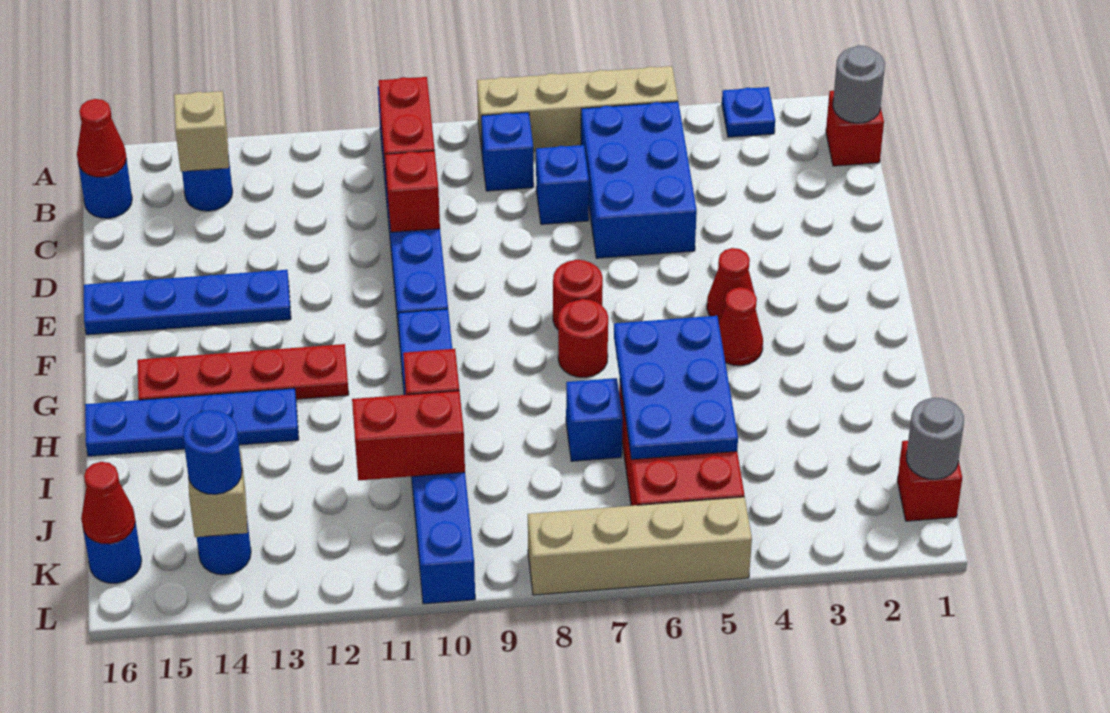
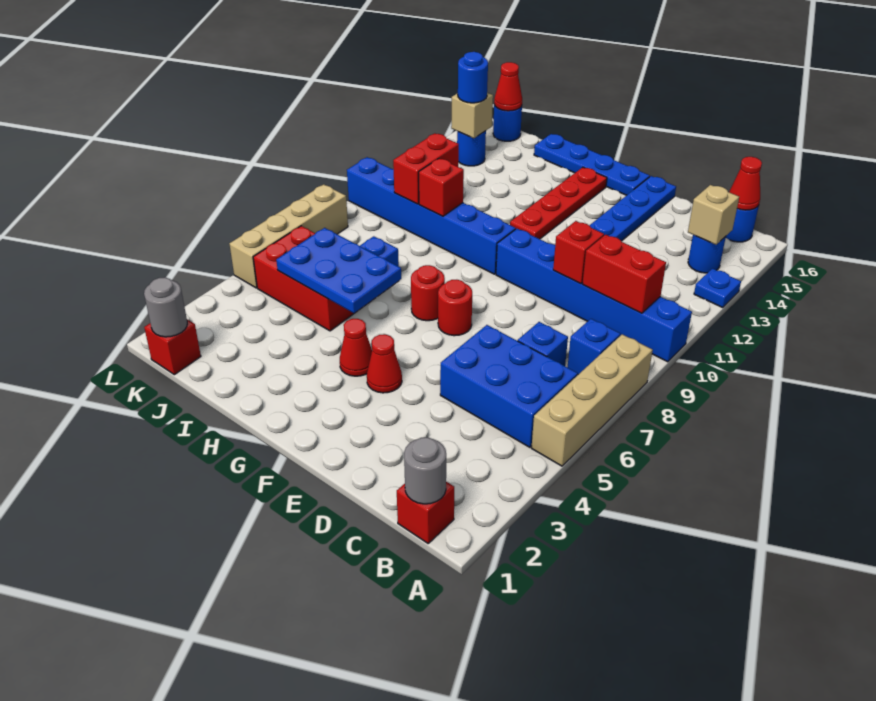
blue plate A3 level 1 -> blue plate A13 level 1
blue plate H13:H16 level 1 -> blue plate F16:I16 level 1

